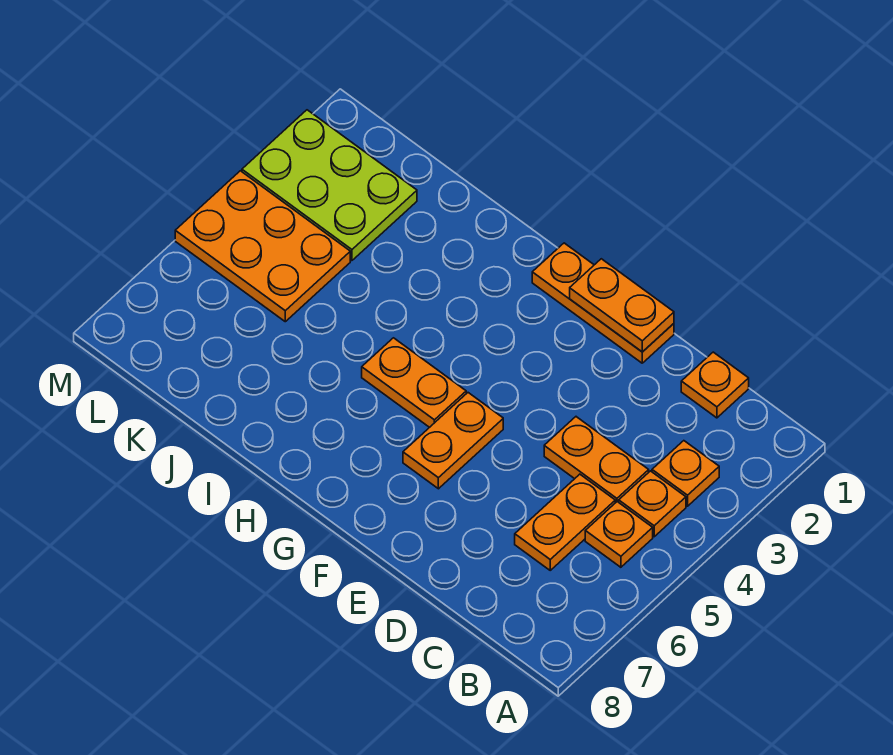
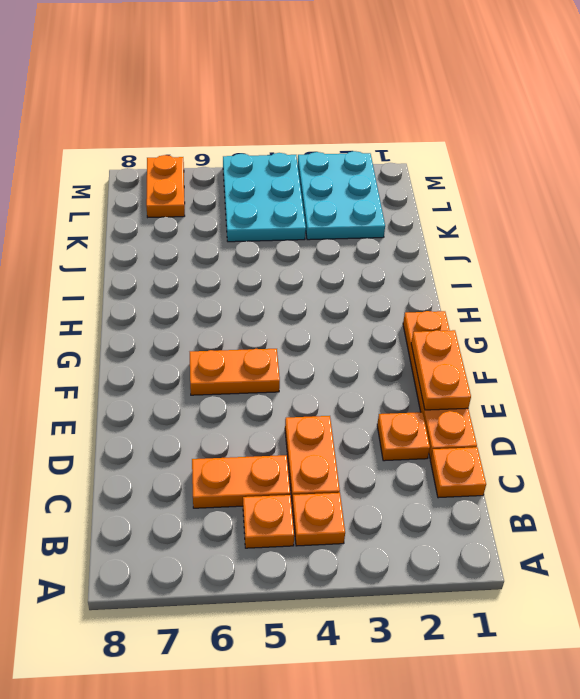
orange plate B3 level 1 -> orange plate D2 level 1
orange plate E1:G1 level 1 -> orange plate D1:G1 level 1
orange plate G5:H5 level 1 -> orange plate L7:M7 level 1
lime plate K2:M3 level 1 -> cyan plate K2:M3 level 1
orange plate K4:M5 level 1 -> cyan plate K4:M5 level 1

